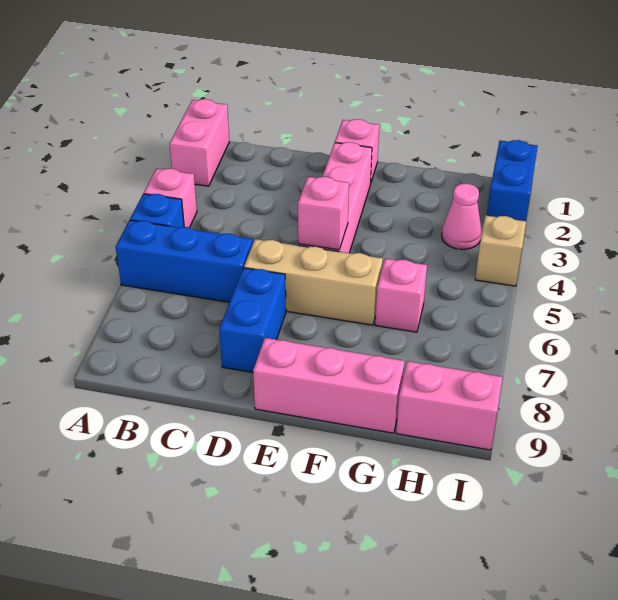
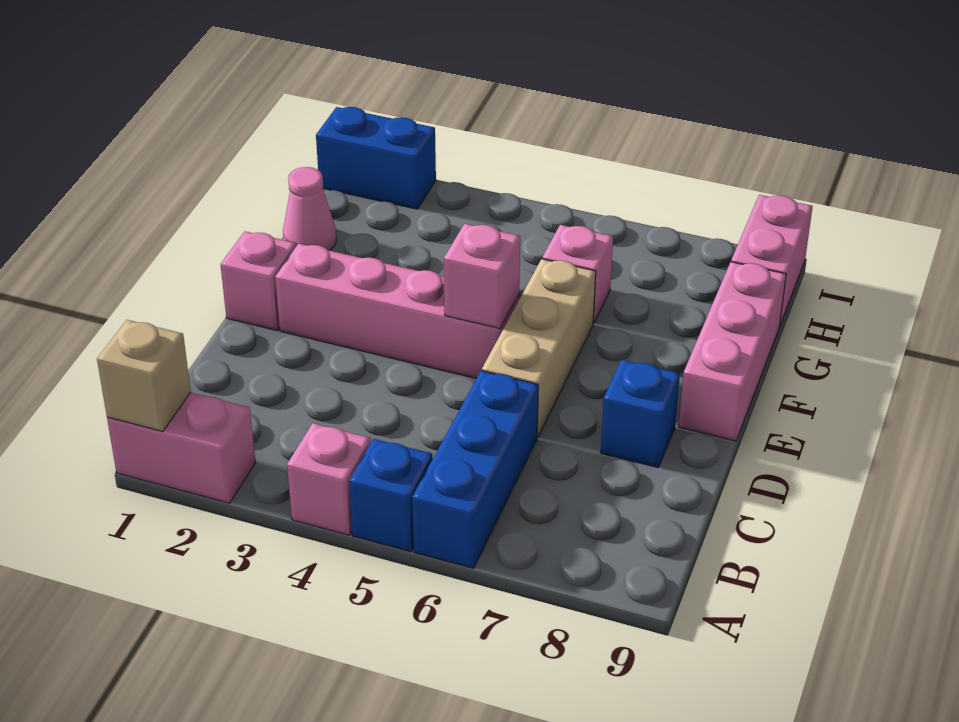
blue brick D7:D8 level 1 -> blue brick D8 level 1
pink cone H3 level 1 -> pink cone G1 level 1
tan brick I4 level 1 -> tan brick A1 level 2

